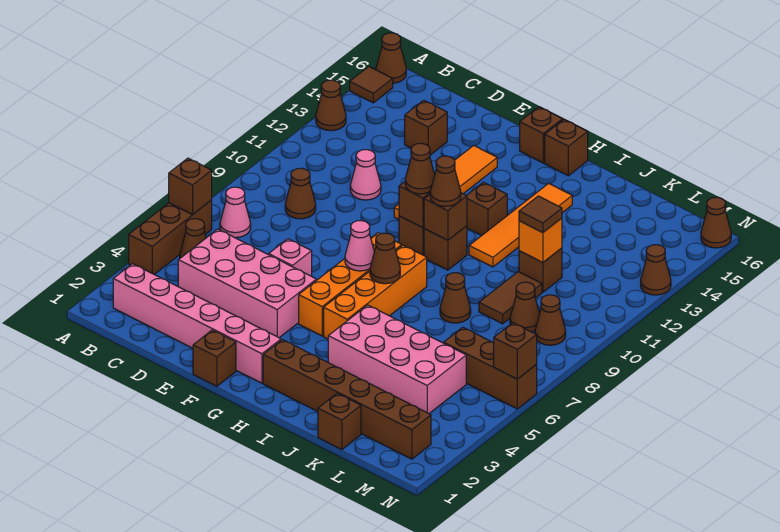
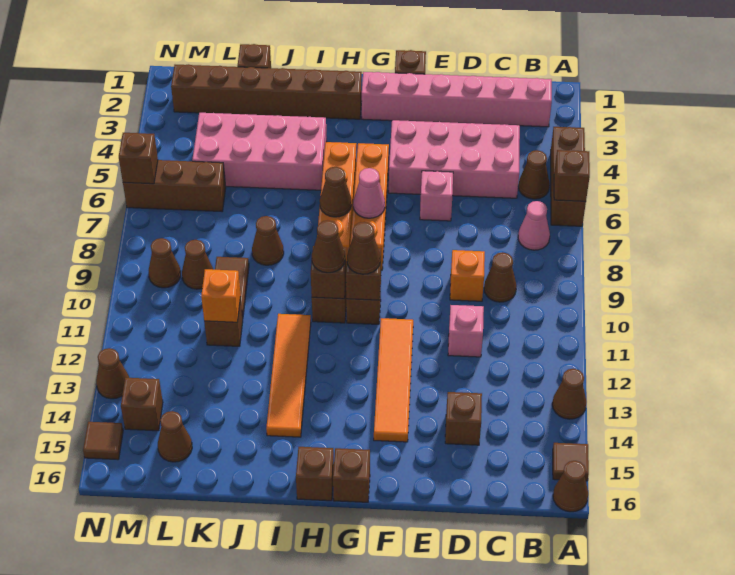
none -> orange brick D9 level 1
pink cone D11 level 1 -> pink brick D11 level 1
brown brick H12 level 1 -> brown brick M14 level 1
brown tile K11 level 3 -> brown tile N15 level 1
brown cone N16 level 1 -> brown cone L15 level 1

